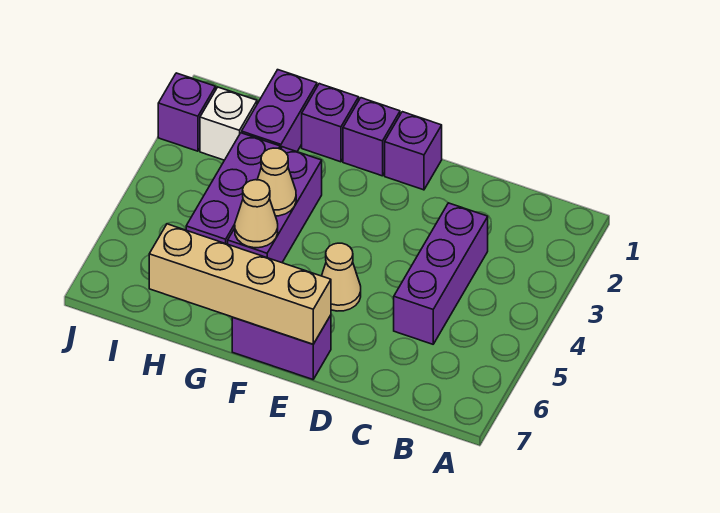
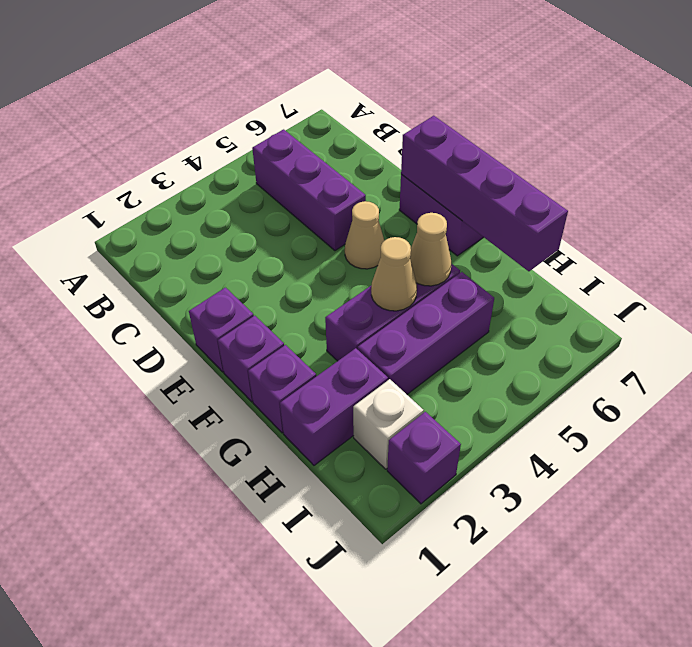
purple brick C3:C5 level 1 -> purple brick B5:D5 level 1
tan brick E7:H7 level 2 -> purple brick E7:H7 level 2

